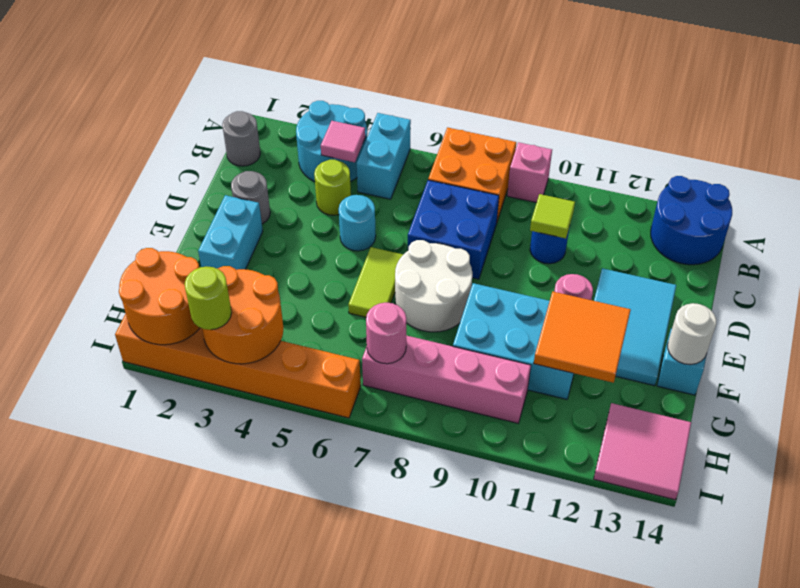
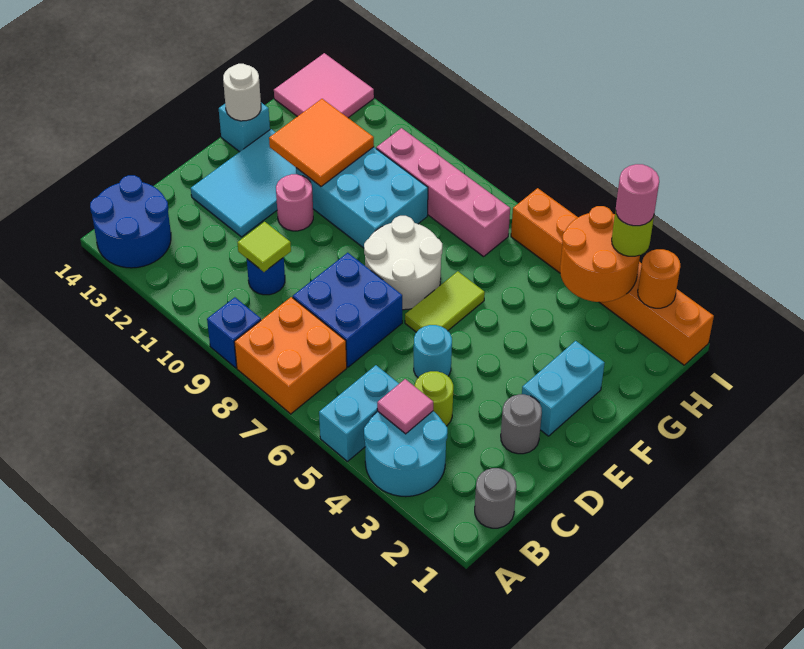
pink brick A9 level 1 -> blue brick A9 level 1
orange round brick H1:I2 level 2 -> orange round brick I2 level 2
pink round brick H7 level 2 -> pink round brick I3 level 4

